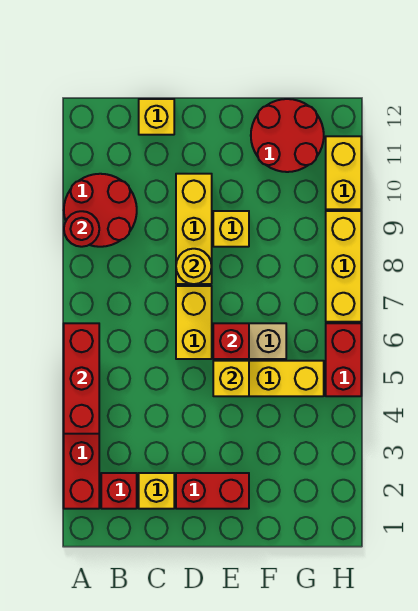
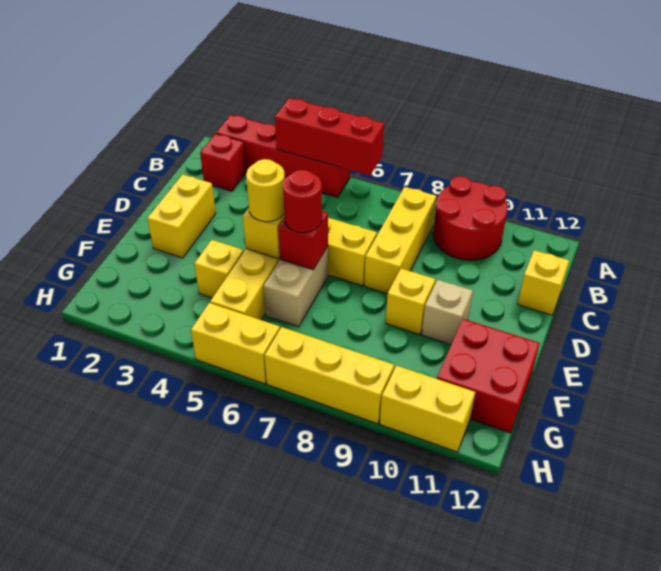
red round brick A9 level 2 -> red round brick E6 level 3
yellow brick C2 level 1 -> yellow brick F4 level 1
red brick D2:E2 level 1 -> yellow brick D2:E2 level 1
yellow brick D8:D10 level 1 -> yellow brick B8:D8 level 1
yellow round brick D8 level 2 -> yellow round brick E5 level 3
none -> tan brick E10 level 1
red round brick F11:G12 level 1 -> red brick F11:G12 level 1
red brick H5:H6 level 1 -> yellow brick H5:H6 level 1

